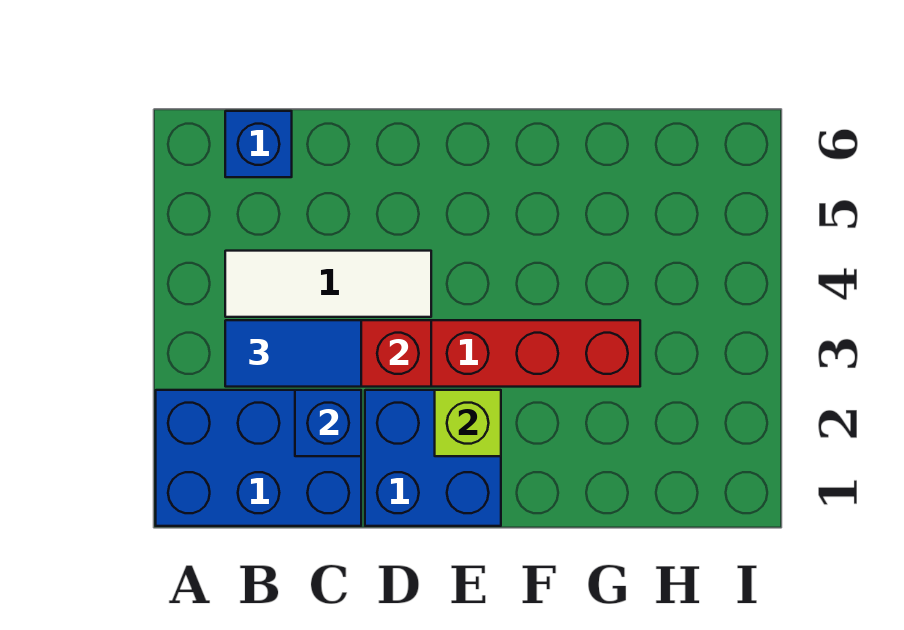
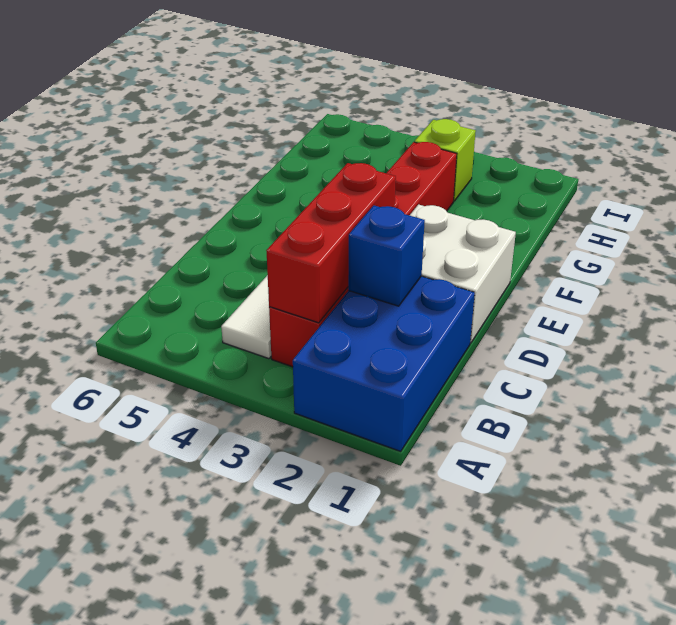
blue tile B3:C3 level 3 -> none
blue brick B6 level 1 -> none
blue brick D1:E2 level 1 -> white brick D1:E2 level 1
lime brick E2 level 2 -> lime brick H3 level 1

